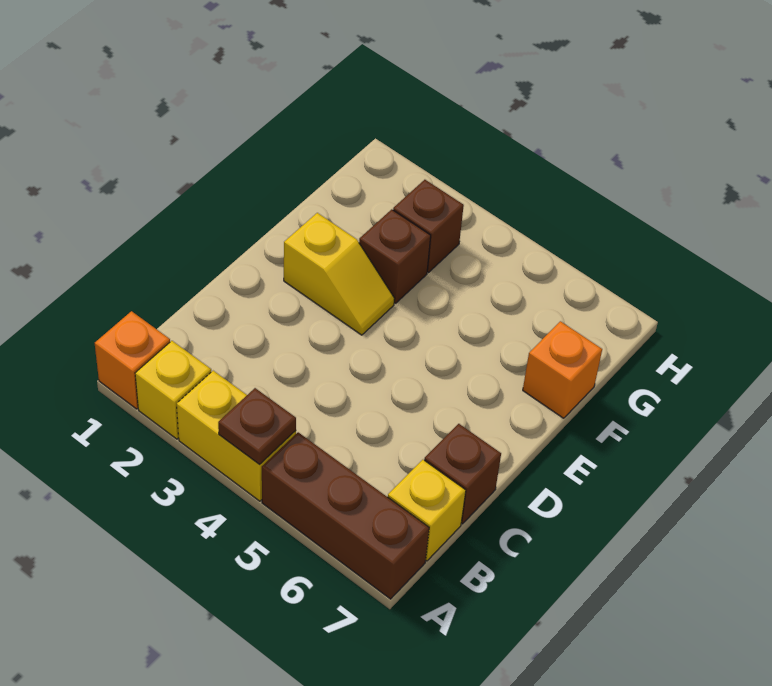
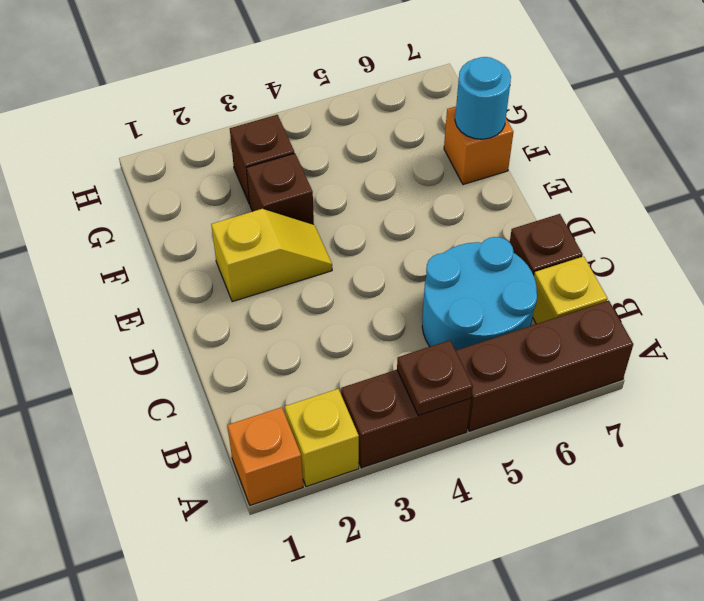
yellow brick A3:A4 level 1 -> brown brick A3:A4 level 1
none -> cyan round brick B5:C6 level 1
none -> cyan round brick F7 level 2

